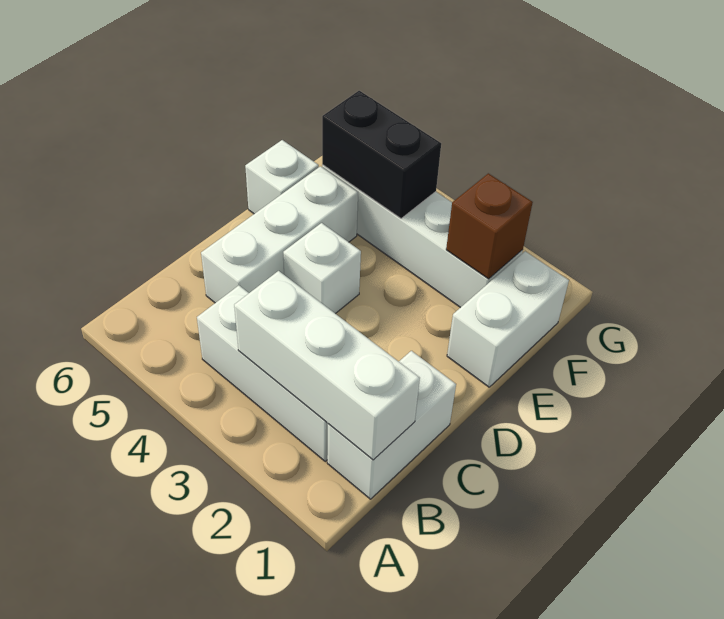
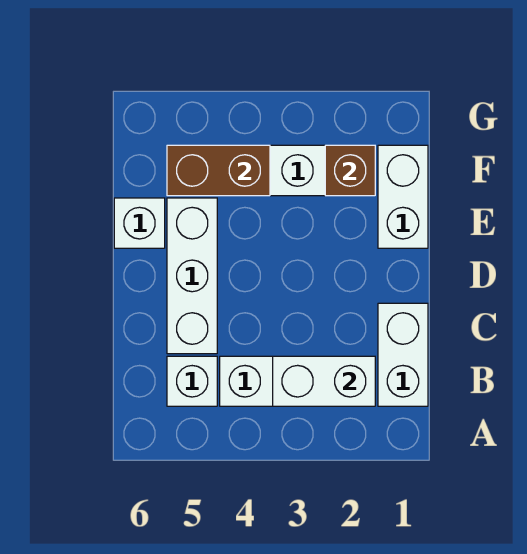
white brick B1:B3 level 2 -> white brick B2:B3 level 2
white brick D4 level 1 -> white brick B5 level 1
black brick F4:F5 level 2 -> brown brick F4:F5 level 2

